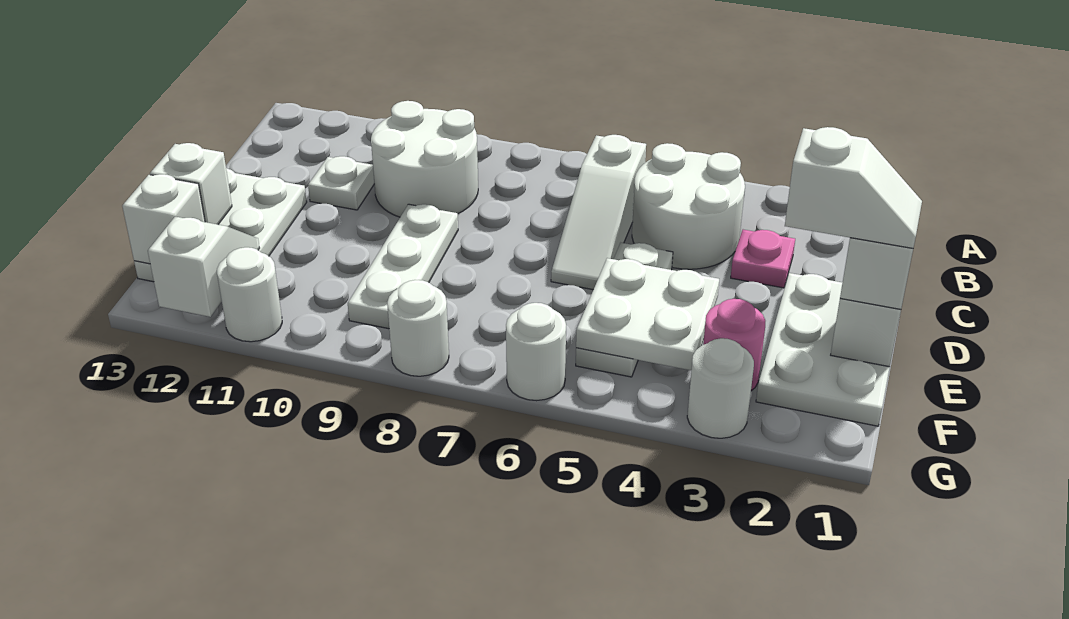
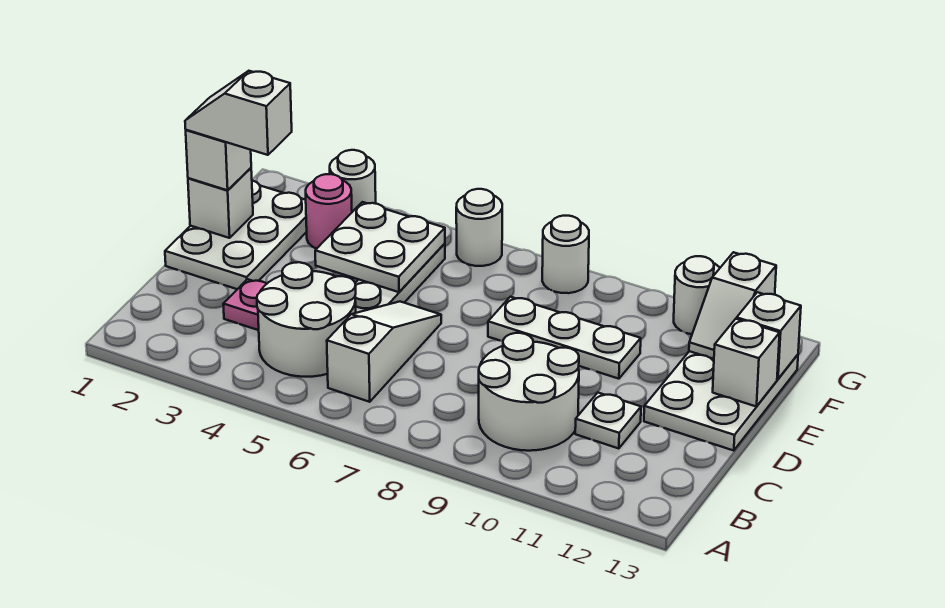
white plate D9:F9 level 1 -> white plate E8:E10 level 1

